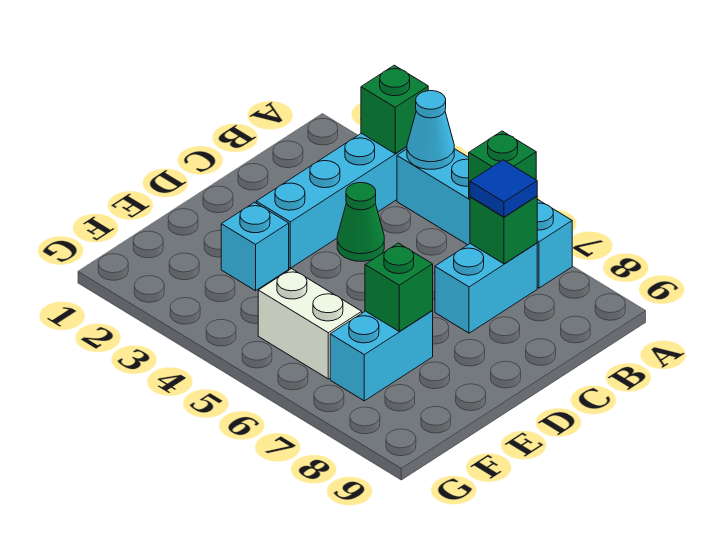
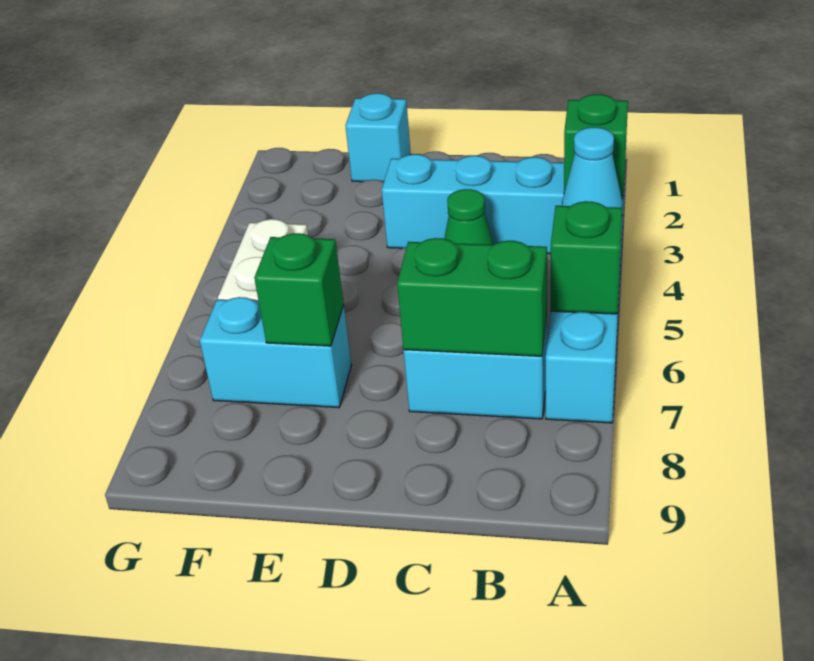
green brick B7 level 2 -> green brick B7:C7 level 2
blue tile B7 level 3 -> none
cyan brick E3 level 1 -> cyan brick E1 level 1

